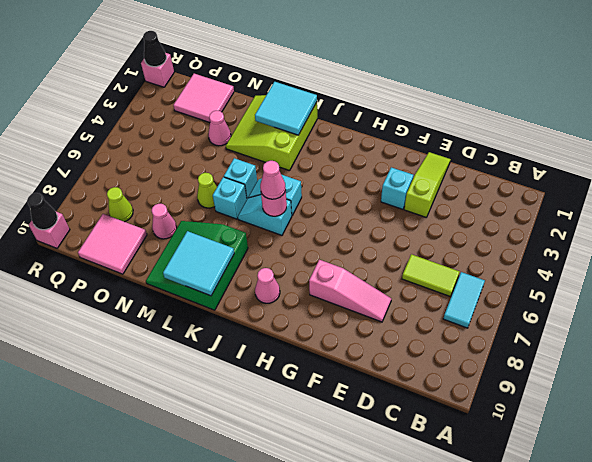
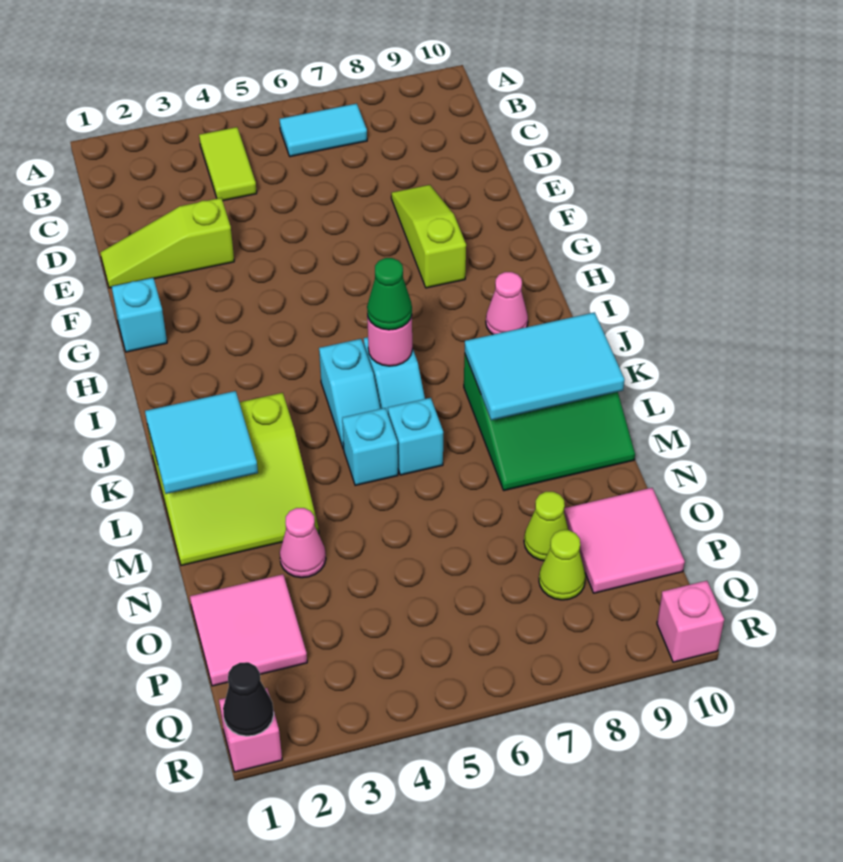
lime tile C6:D6 level 1 -> lime tile B4:C4 level 1
pink slope E8:G8 level 1 top G -> lime slope E8:G8 level 1 top G
cyan brick F3 level 1 -> cyan brick G1 level 1
pink cone J6 level 3 -> green cone J6 level 3
cyan tile K9:L10 level 2 -> cyan tile K8:L10 level 2
lime cone M6 level 1 -> lime cone O8 level 1
pink cone N8 level 1 -> none
black cone R10 level 2 -> none

